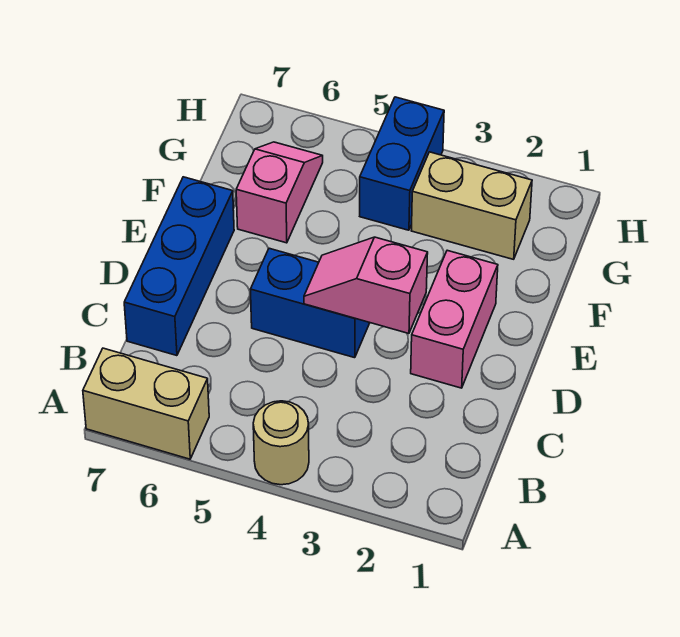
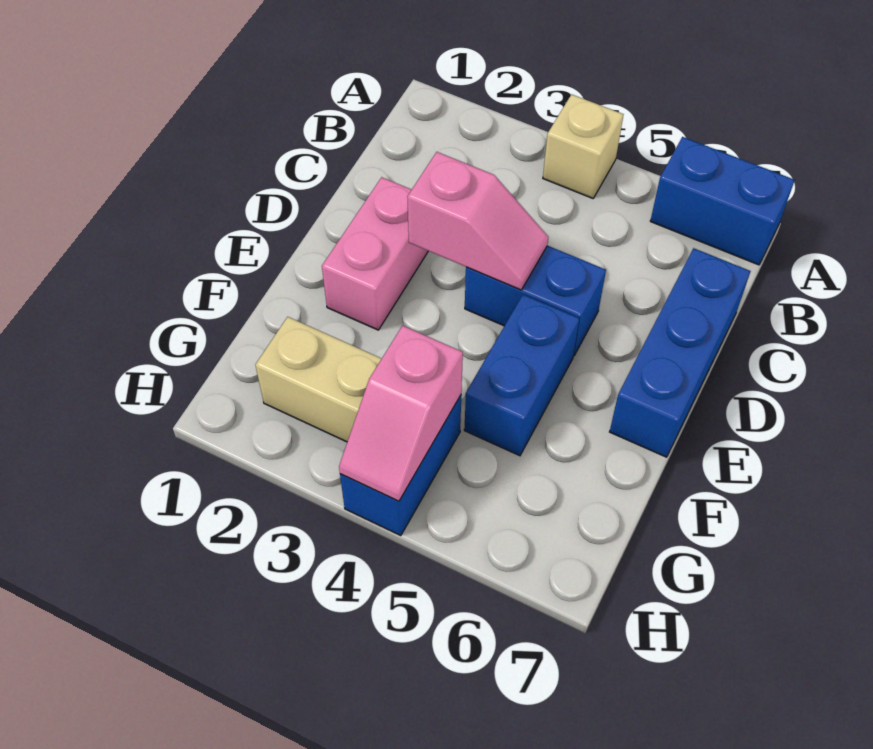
tan round brick A4 level 1 -> tan brick A4 level 1
tan brick A6:A7 level 1 -> blue brick A6:A7 level 1
none -> blue brick E5:F5 level 1
pink slope F6:G6 level 1 top F -> pink slope G4:H4 level 2 top G

